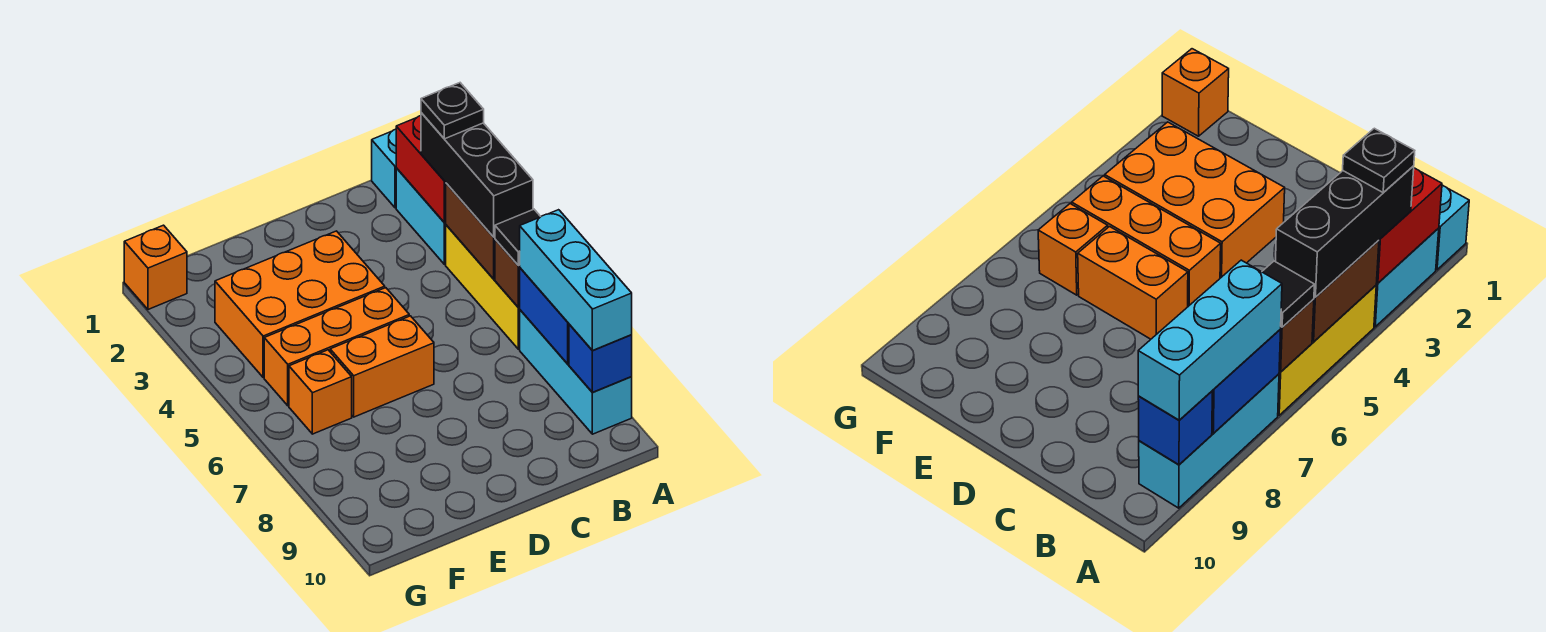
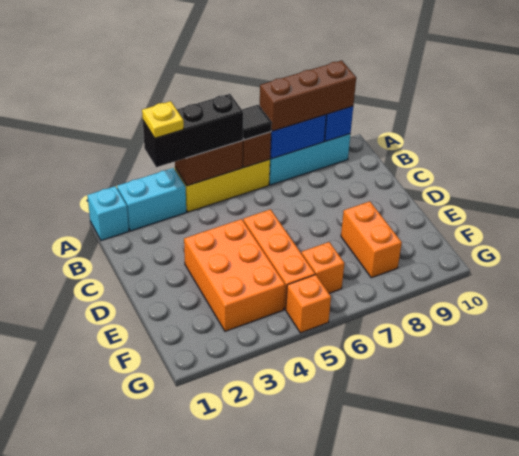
red brick A2:A3 level 2 -> none
black plate A3 level 4 -> yellow plate A3 level 4
cyan brick A7:A9 level 3 -> brown brick A7:A9 level 3
orange brick D6:E6 level 1 -> orange brick E8:F8 level 1
orange brick G1 level 1 -> orange brick G5 level 1

